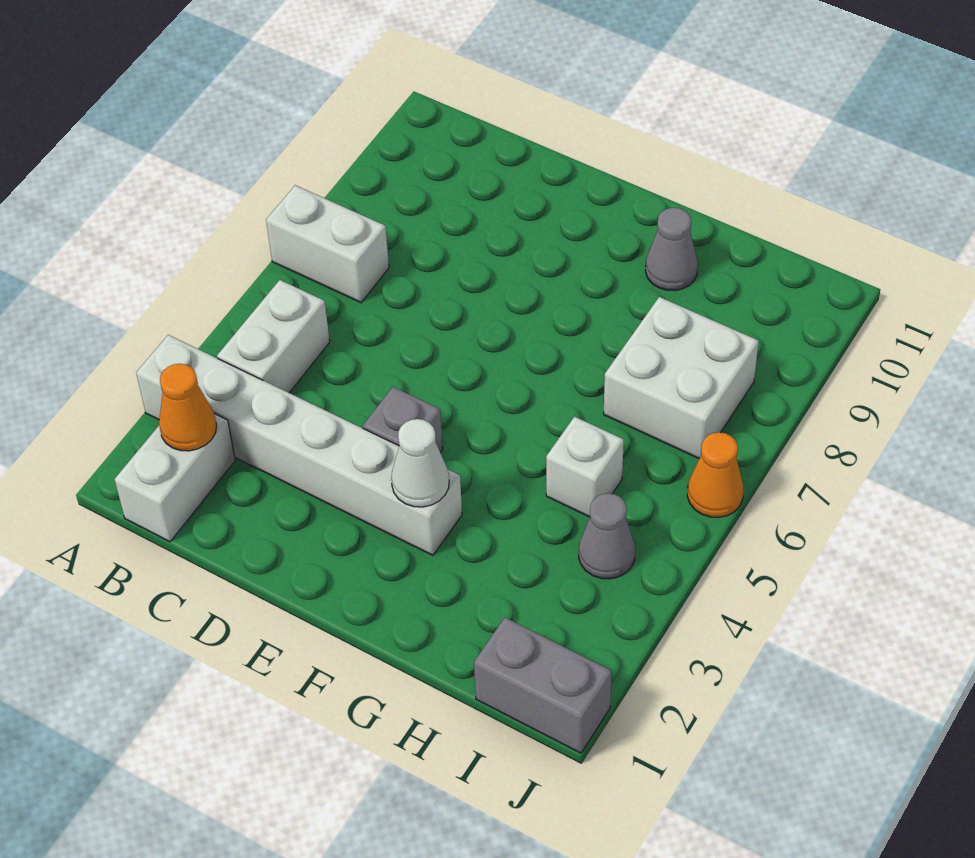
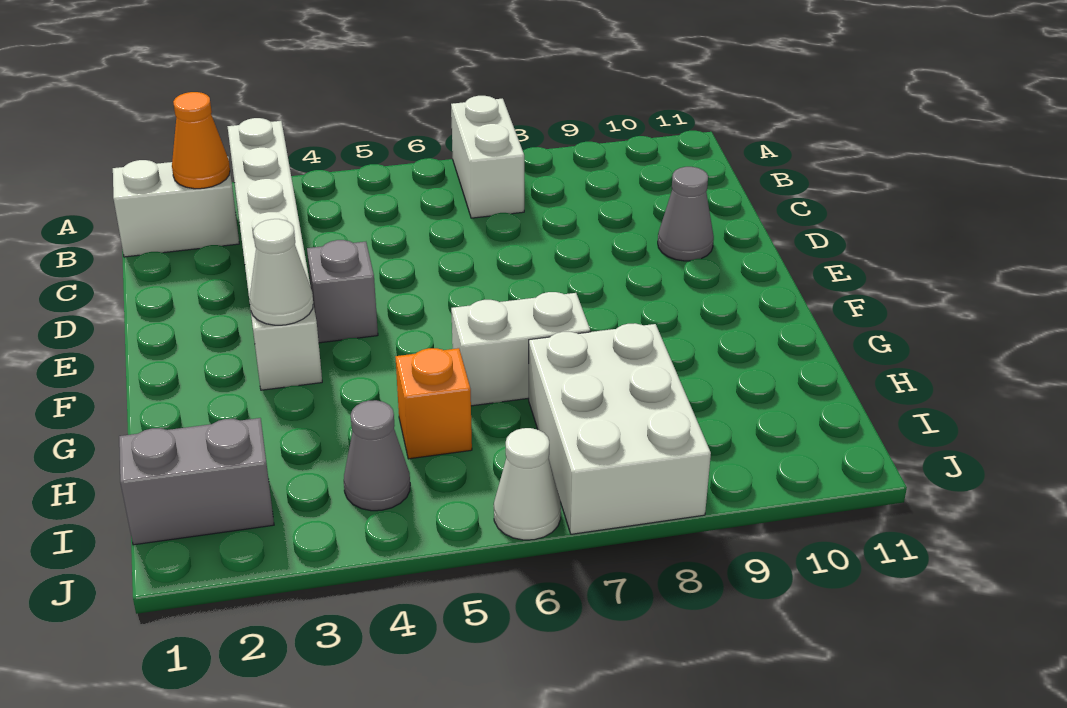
white brick B4:B5 level 1 -> white brick G6:G7 level 1
grey cone G10 level 1 -> grey cone D10 level 1
white brick H5 level 1 -> orange brick H5 level 1
white brick H7:I8 level 1 -> white brick H7:J8 level 1
grey brick I1:J1 level 1 -> grey brick I1:I2 level 1
orange cone J6 level 1 -> white cone J6 level 1

